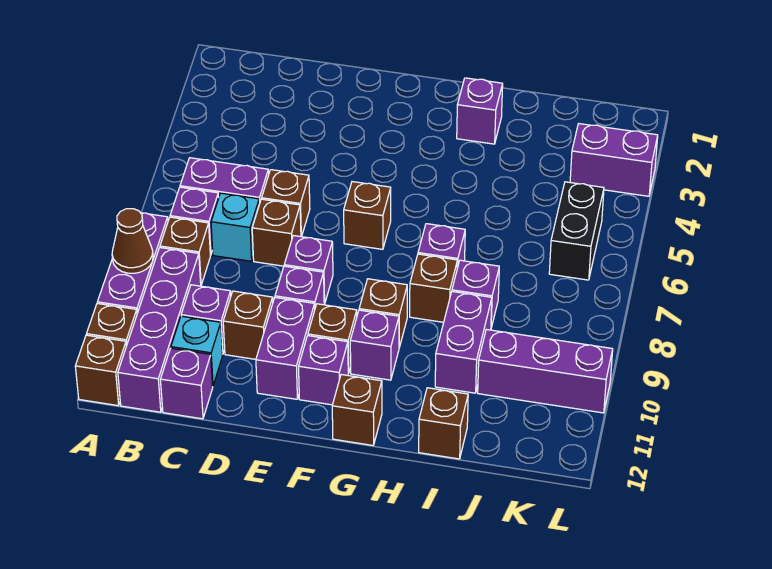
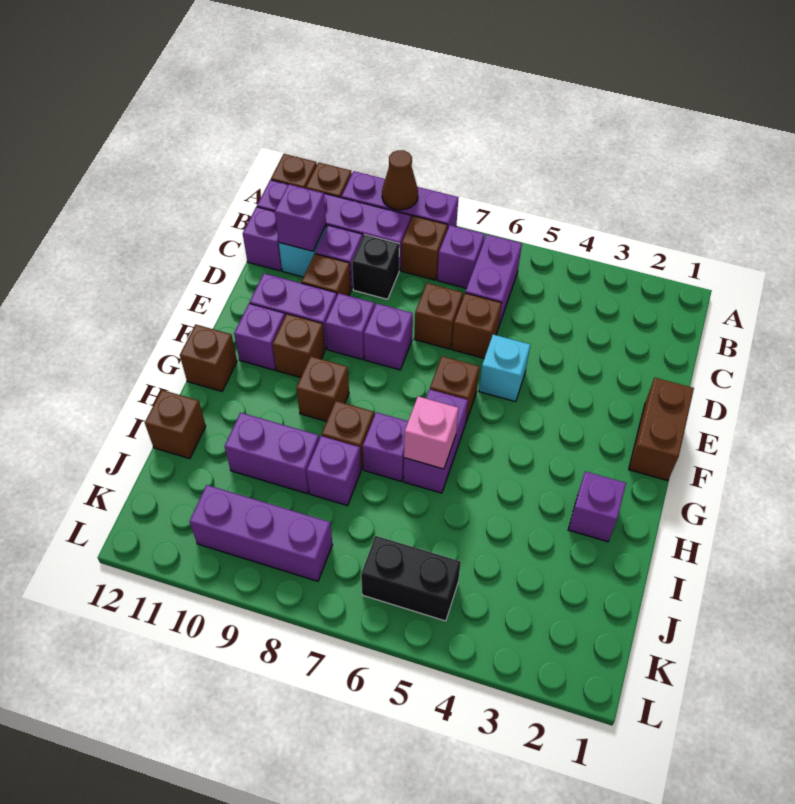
cyan brick C7 level 1 -> cyan brick E5 level 1
none -> black brick C9 level 1
none -> brown brick E1:F1 level 1
purple brick G10 level 1 -> purple brick C11 level 2
none -> pink brick H6 level 2
purple brick J10:L10 level 1 -> purple brick K8:K10 level 1
purple brick K3:L3 level 1 -> purple brick G6:H6 level 1

